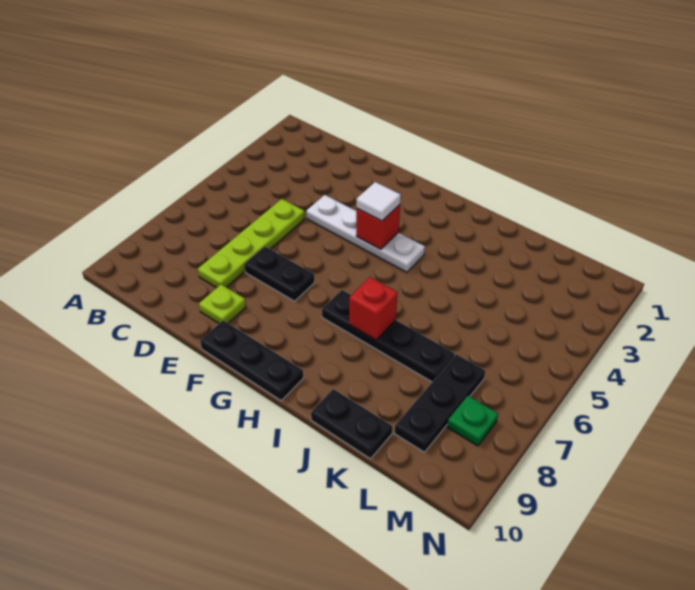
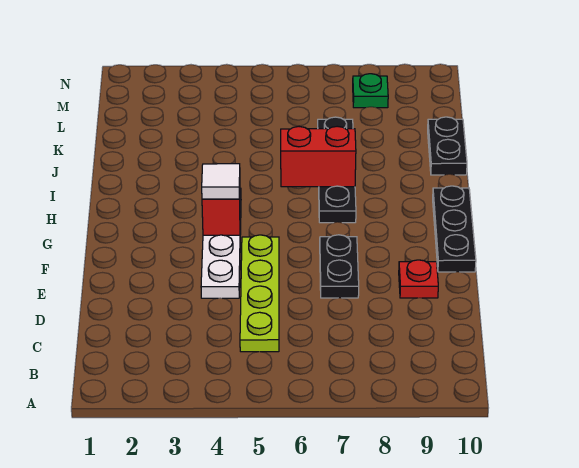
lime plate D5:D8 level 1 -> lime plate C5:F5 level 1
lime plate E9 level 1 -> red plate E9 level 1
red brick I7 level 2 -> red brick I6:I7 level 2
black plate L7:L9 level 1 -> none

